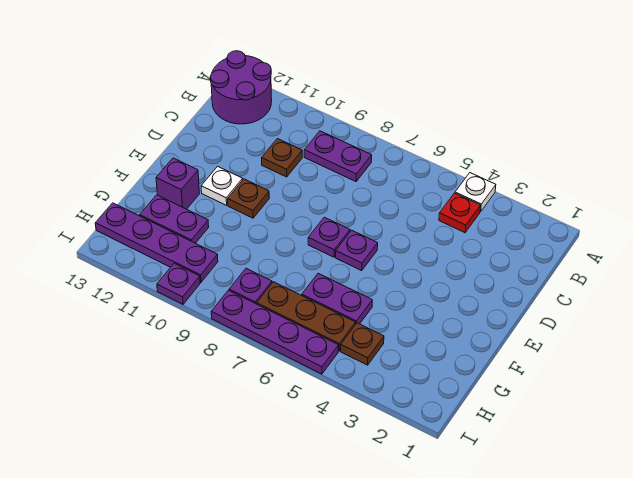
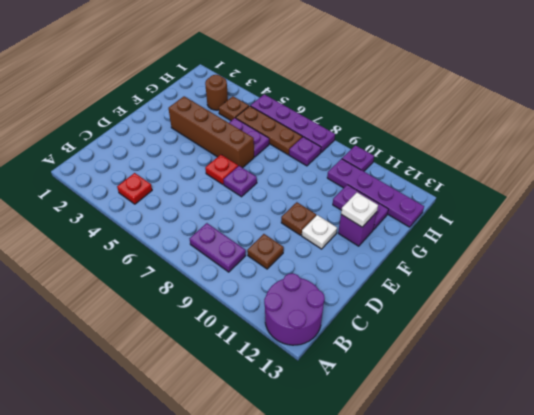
white plate A4 level 1 -> white plate F12 level 2
purple plate E6 level 1 -> red plate E6 level 1
none -> brown brick F3:F6 level 1
none -> brown round brick H3 level 1

